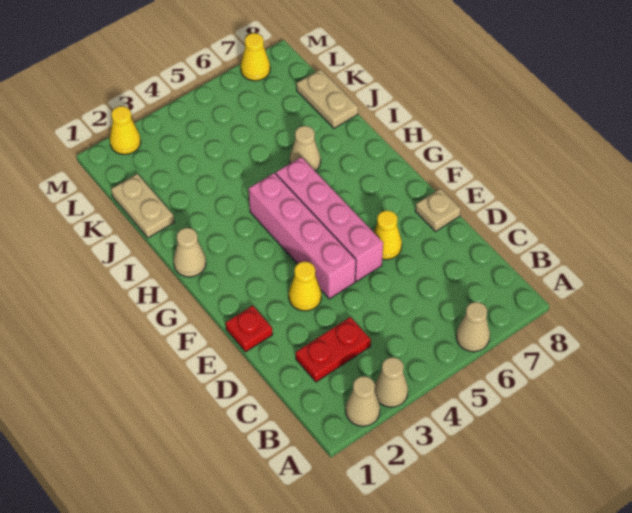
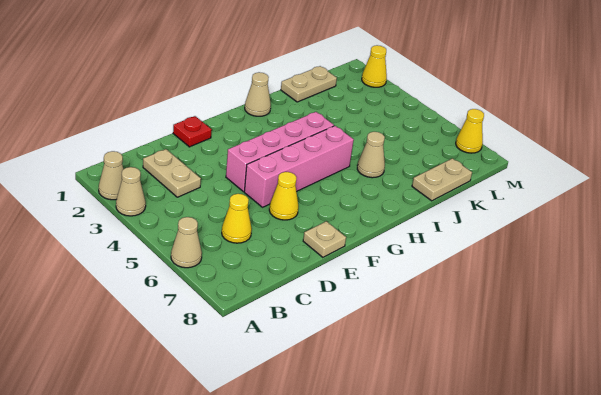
red plate C2:C3 level 1 -> tan plate C2:C3 level 1
yellow cone E3 level 1 -> yellow cone C6 level 1

